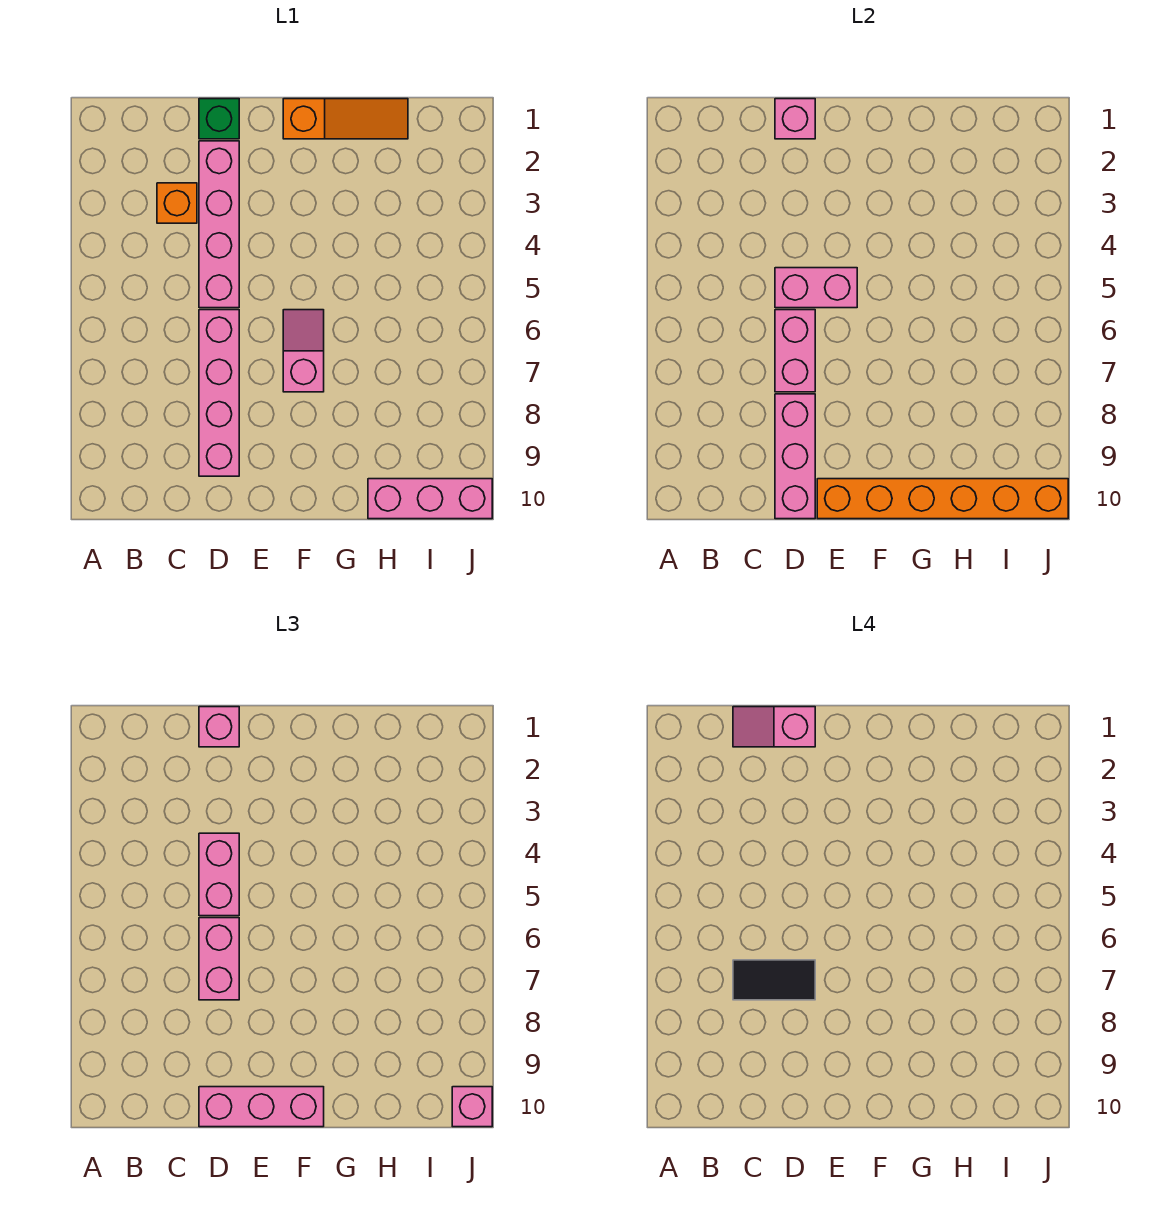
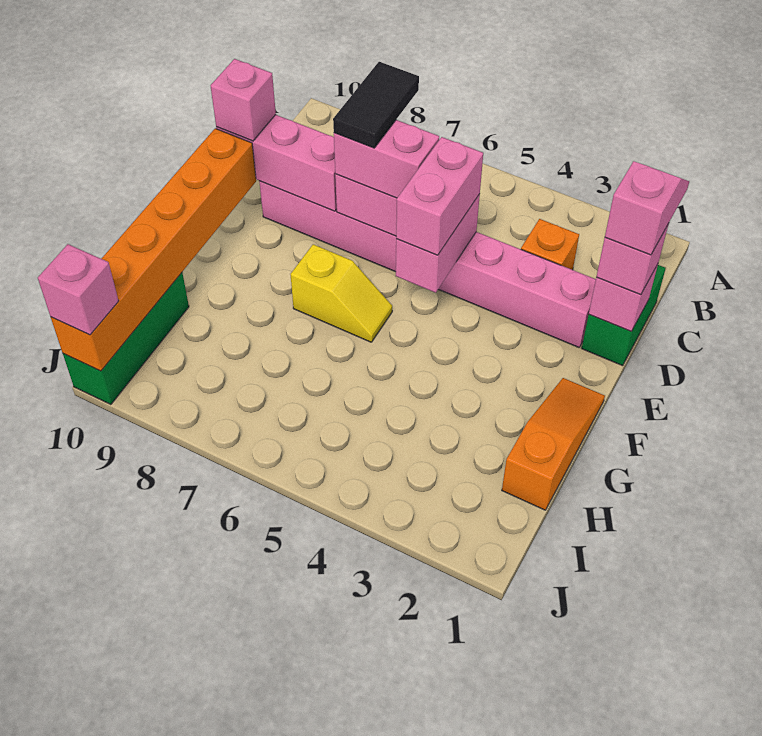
green brick D1 level 1 -> green brick C1:D1 level 1
pink brick D4:D5 level 3 -> pink brick D5:E5 level 3
pink brick D10:F10 level 3 -> pink brick D10 level 3
orange slope F1:H1 level 1 top F -> orange slope F1:H1 level 1 top H
pink slope F6:F7 level 1 top 7 -> yellow slope F6:F7 level 1 top 7
pink brick H10:J10 level 1 -> green brick H10:J10 level 1

